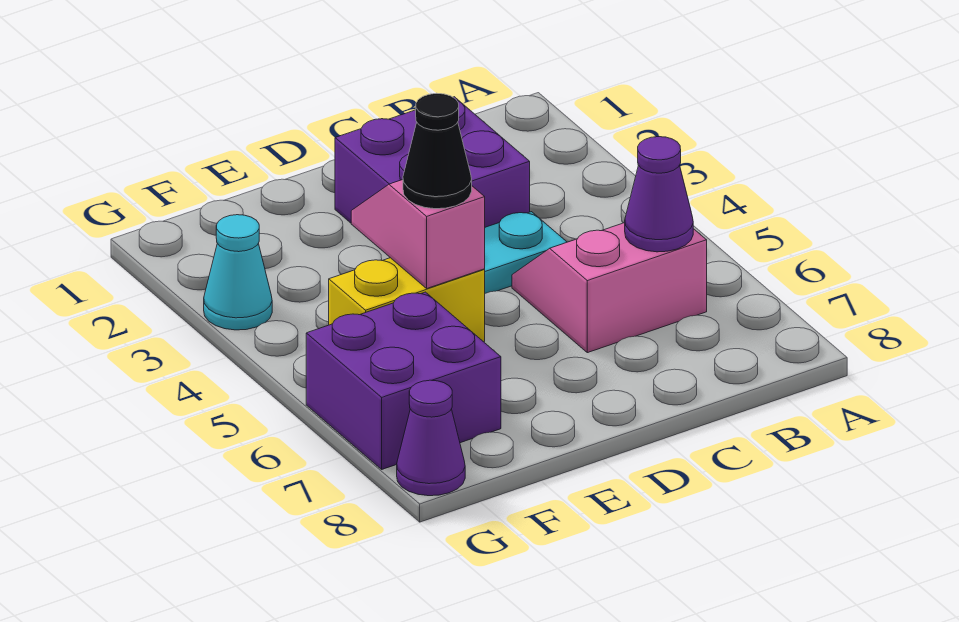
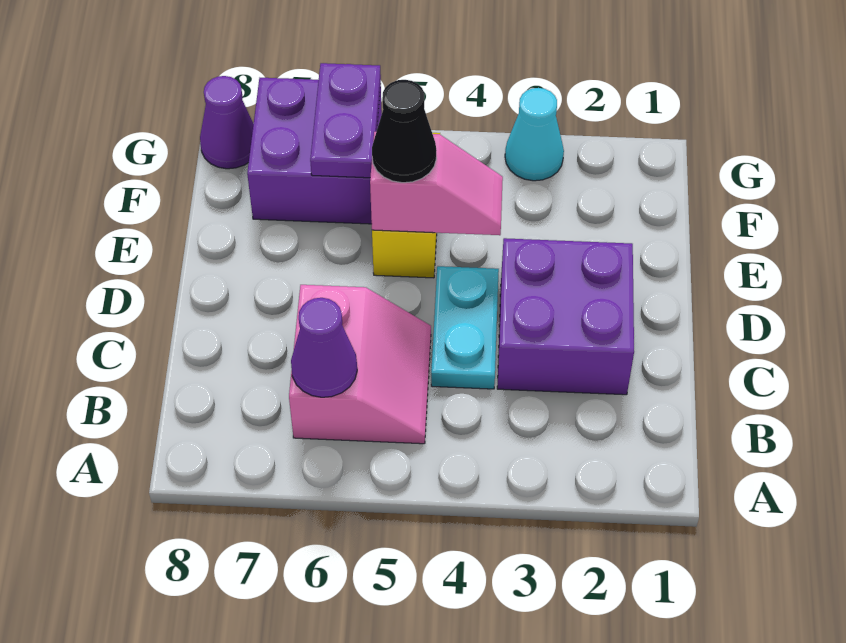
none -> purple plate F6:G6 level 2

